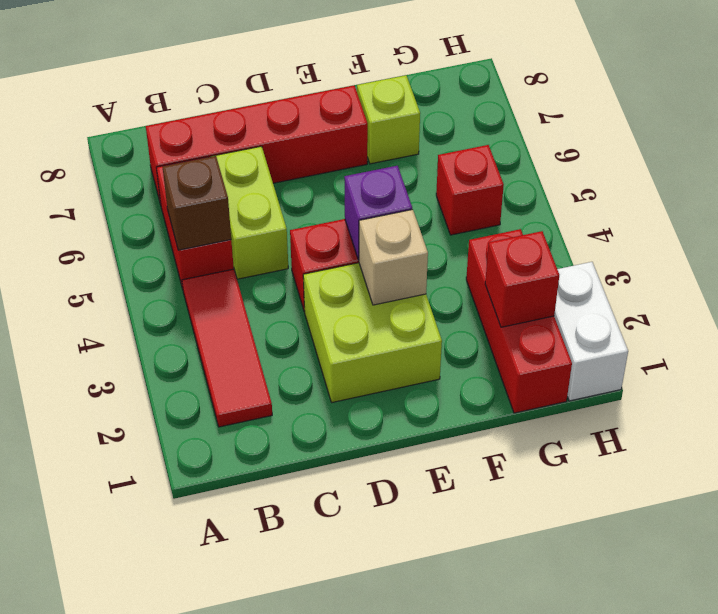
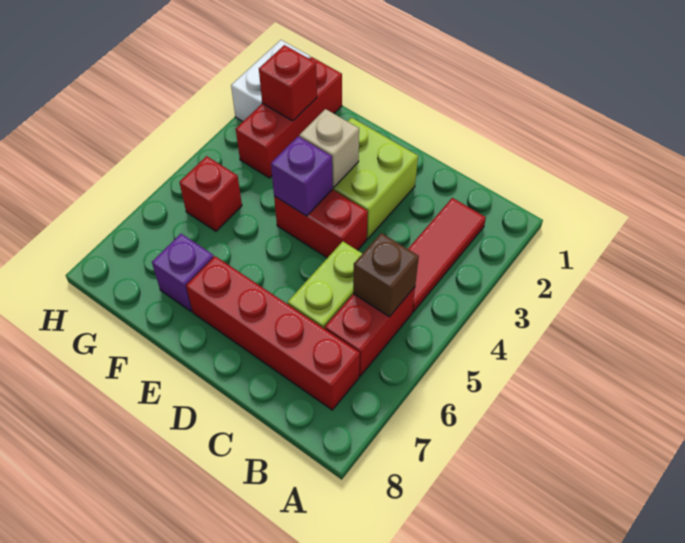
lime brick F7 level 1 -> purple brick F7 level 1

